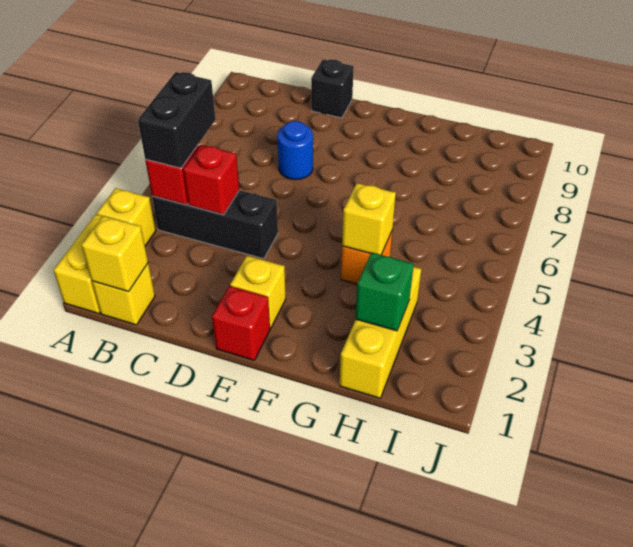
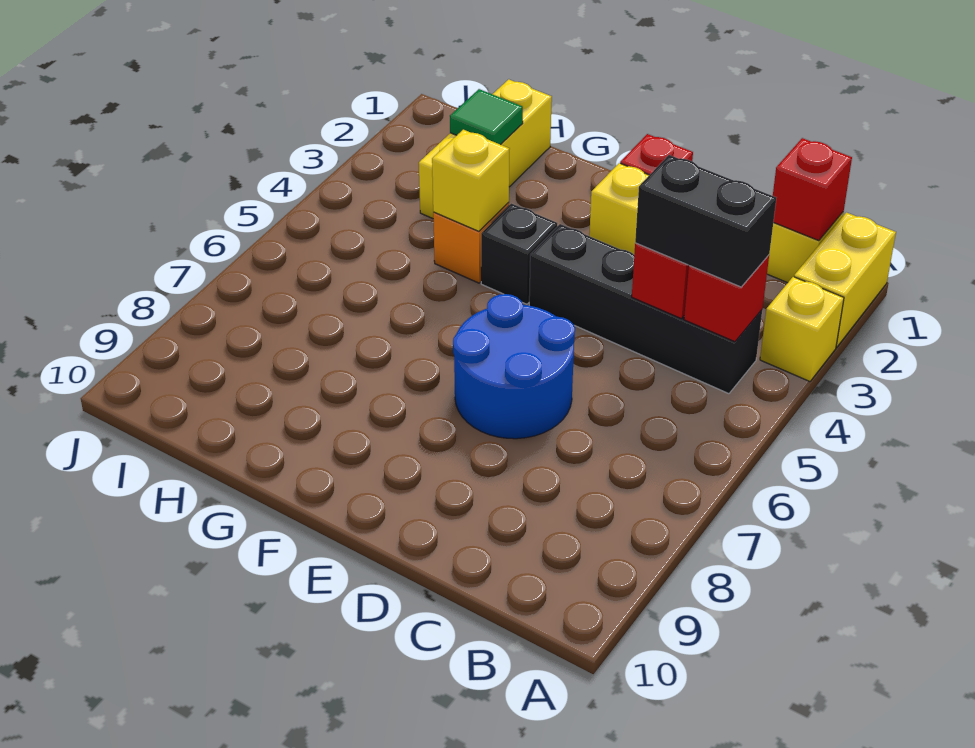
yellow brick B1 level 2 -> red brick B1 level 2
black brick B4:D4 level 1 -> black brick B4:E4 level 1
black brick B4:B5 level 3 -> black brick B4:C4 level 3
blue round brick D7 level 1 -> blue round brick D6:E7 level 1
black brick D10 level 1 -> black brick F4 level 1
green brick H2 level 2 -> green tile H2 level 2

